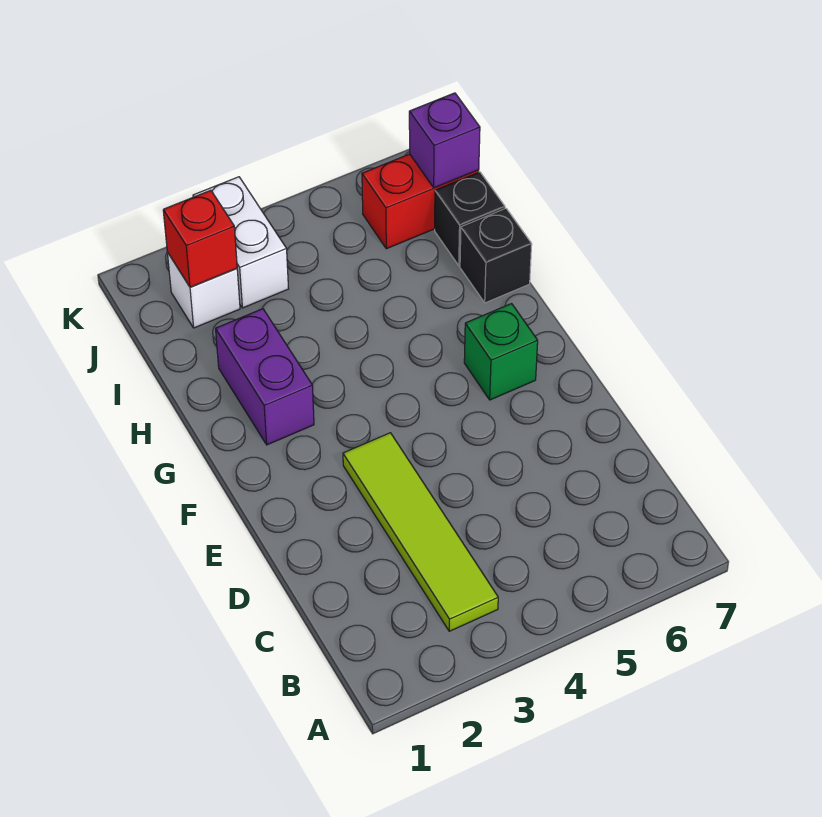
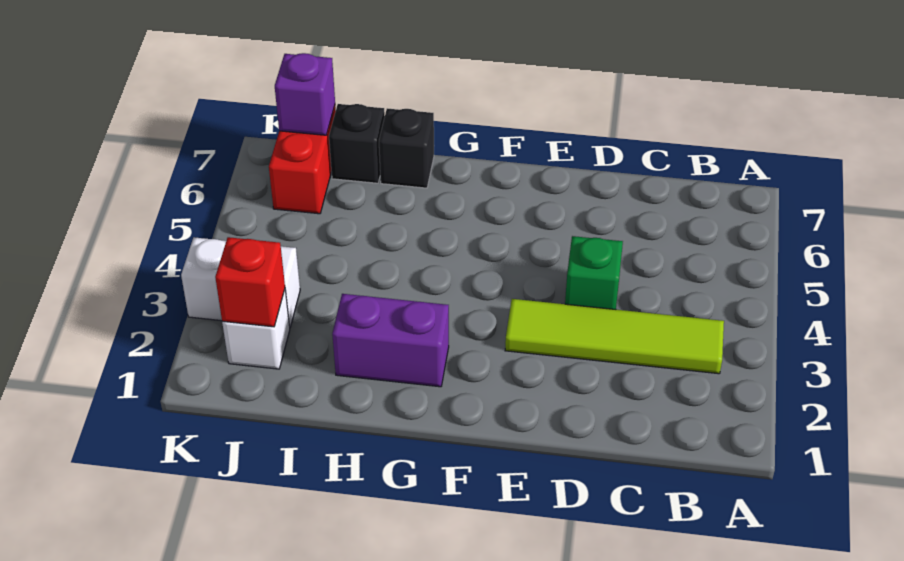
green brick F6 level 1 -> green brick D4 level 1

